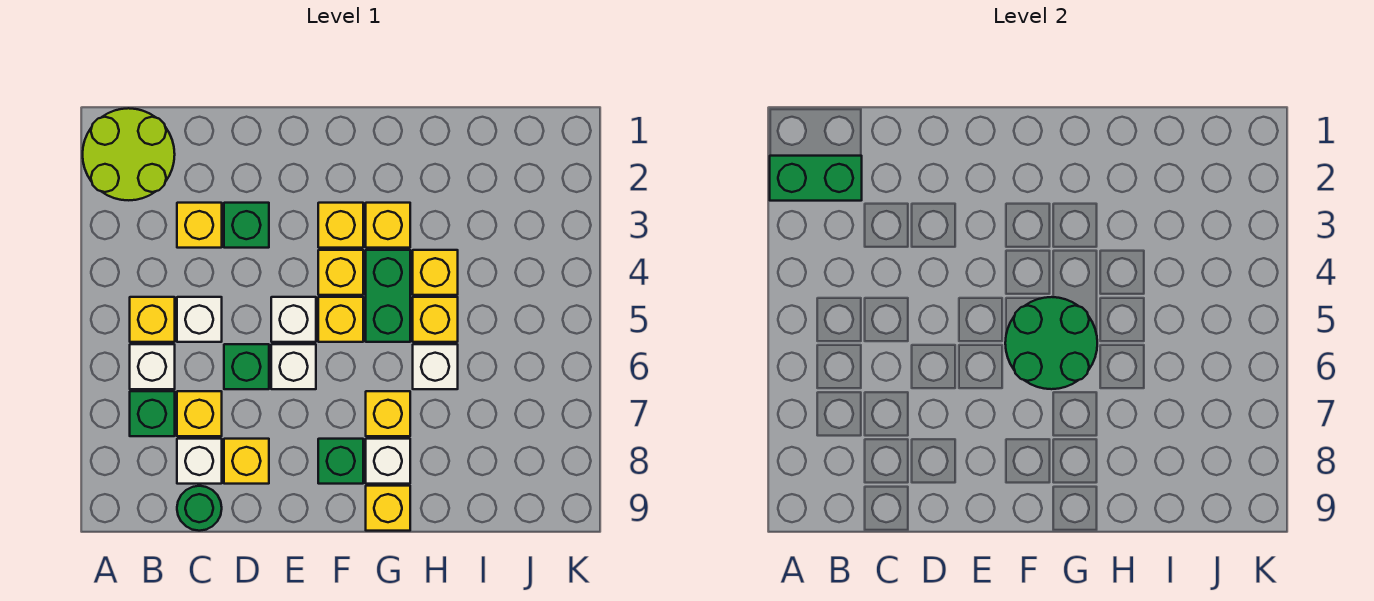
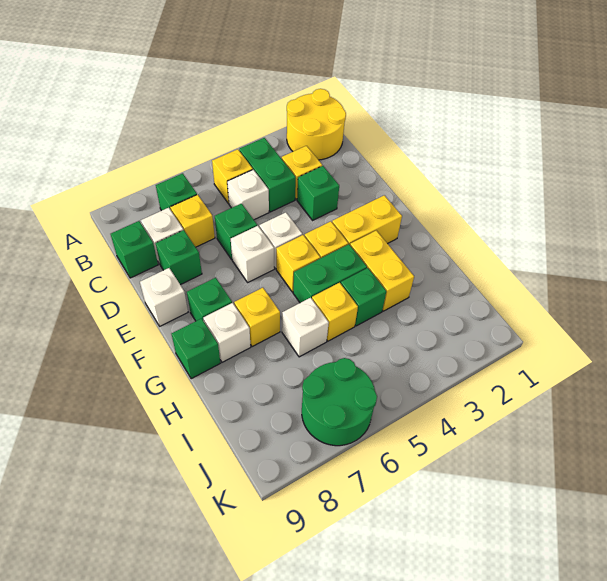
lime round brick A1:B2 level 1 -> yellow round brick A1:B2 level 1
green brick A2:B2 level 2 -> green brick B4:C4 level 1
white brick B6 level 1 -> white brick E9 level 1
green round brick C9 level 1 -> green brick C9 level 1
yellow brick D8 level 1 -> green brick D8 level 1
yellow brick F3 level 1 -> yellow brick F2:F3 level 1
green round brick F5:G6 level 2 -> green round brick J6:K7 level 1
yellow brick G3 level 1 -> yellow brick G3:H3 level 1
yellow brick G9 level 1 -> green brick G9 level 1
yellow brick H4 level 1 -> green brick H4 level 1

